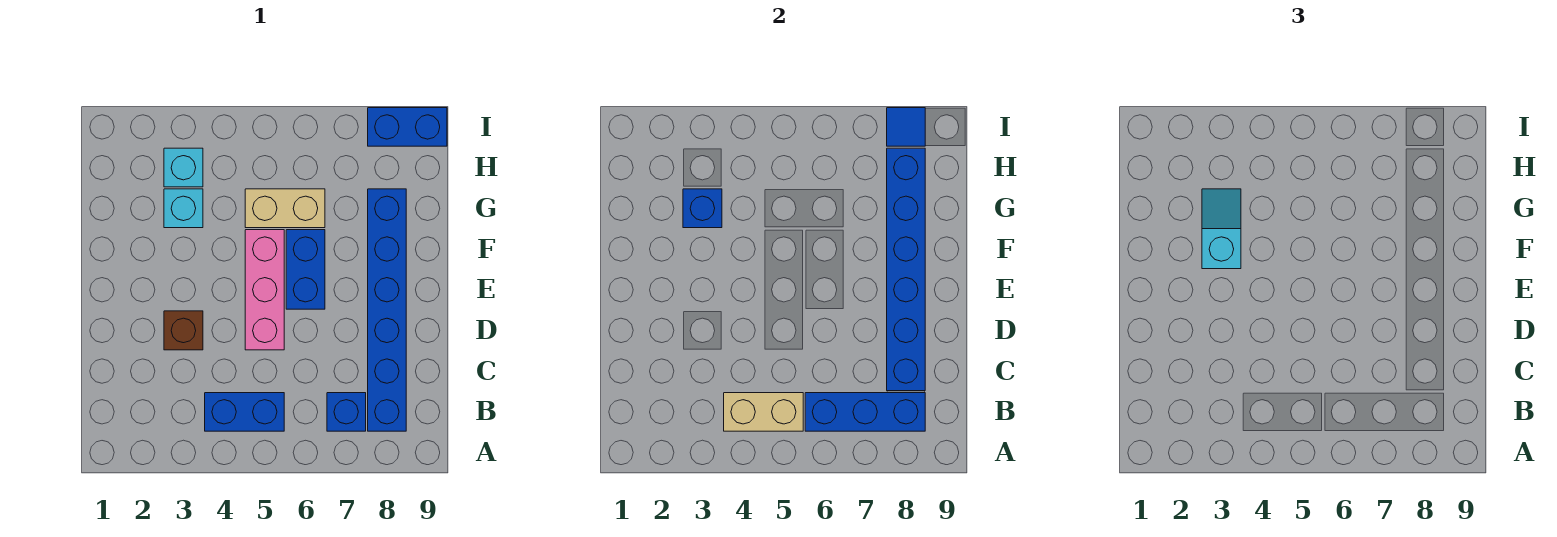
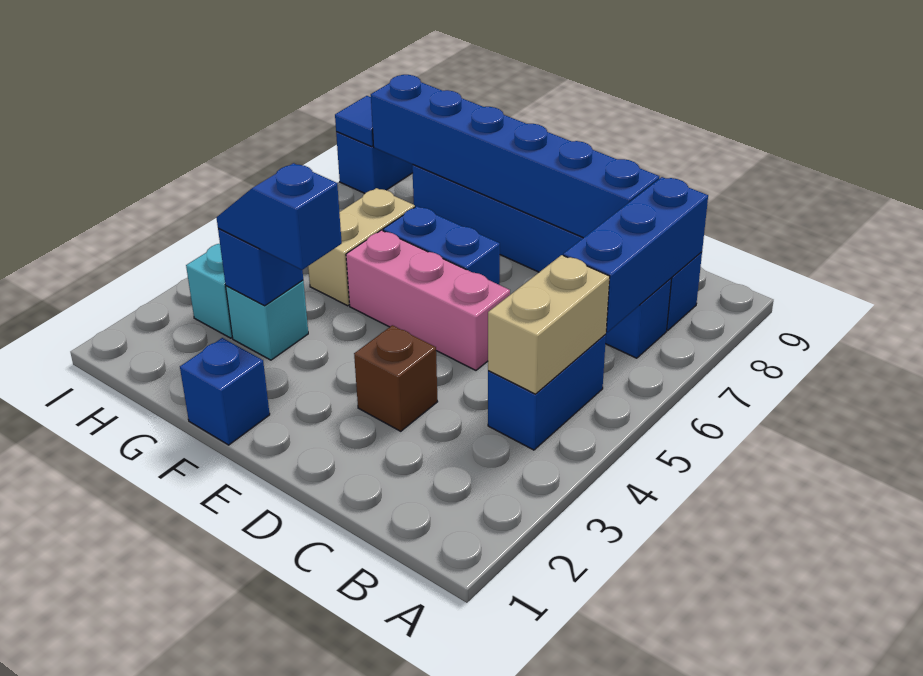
none -> blue brick F1 level 1
cyan slope F3:G3 level 3 top F -> blue slope F3:G3 level 3 top F

